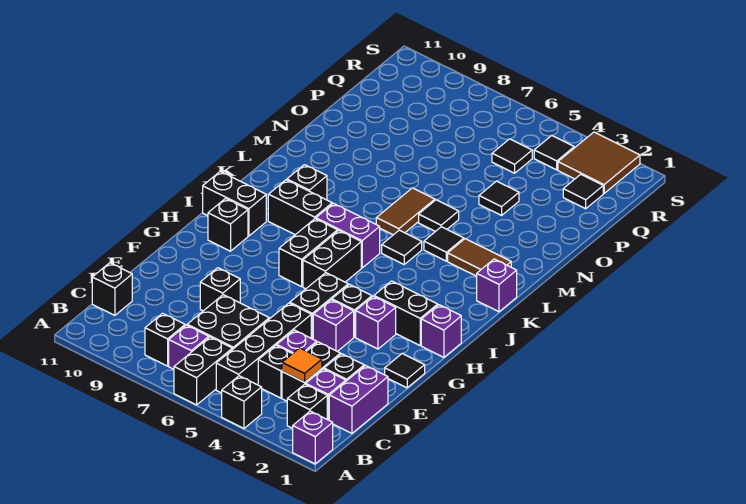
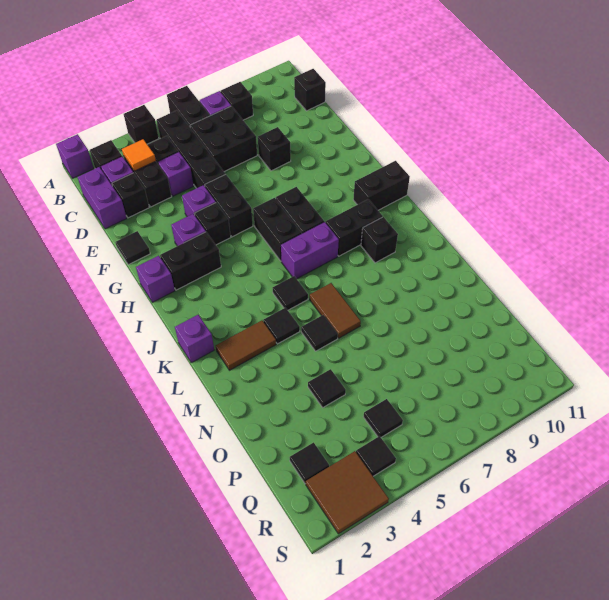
black brick H10 level 1 -> none

